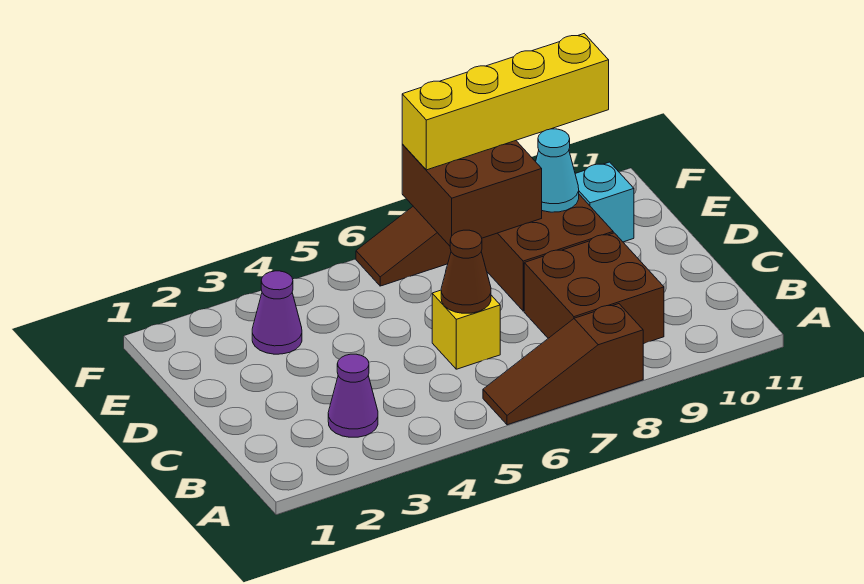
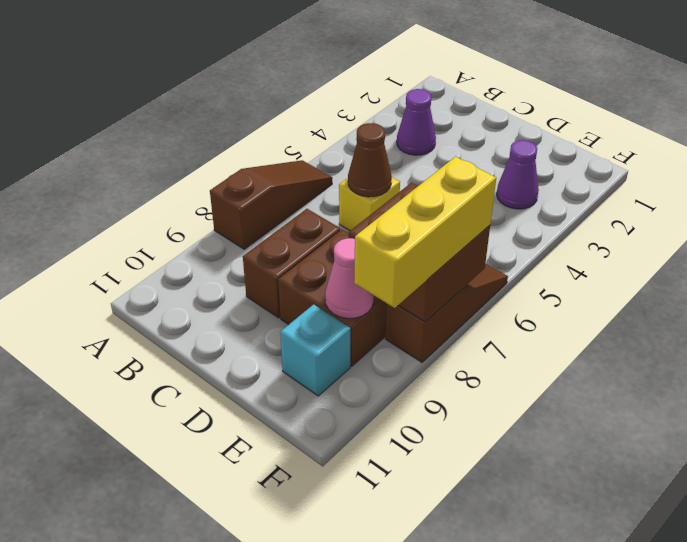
brown brick B8:C9 level 1 -> brown brick C8:C9 level 1
cyan cone E9 level 2 -> pink cone E9 level 2
yellow brick F7:F10 level 3 -> yellow brick F7:F9 level 3

